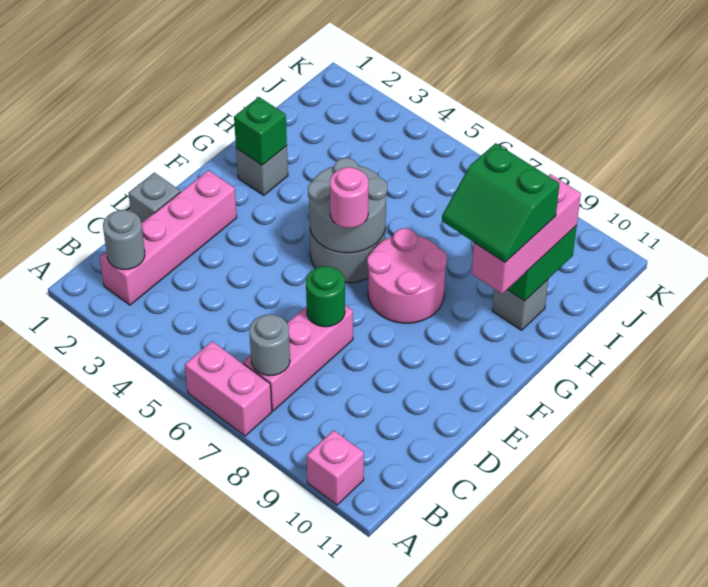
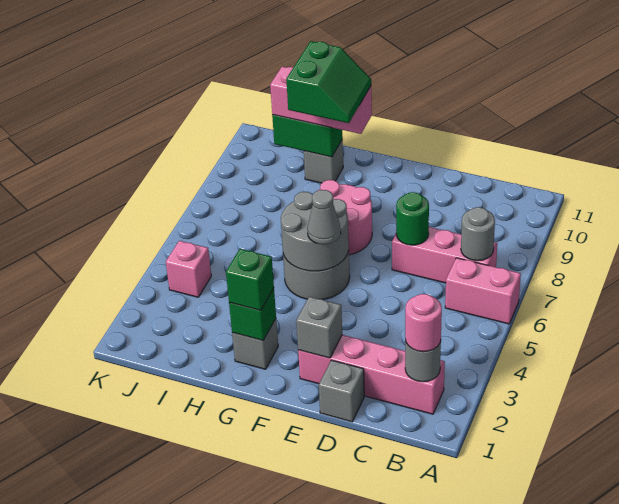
pink brick A6:A7 level 1 -> pink brick A6:B6 level 1
pink brick A10 level 1 -> pink brick J4 level 1
none -> grey brick E2 level 2
none -> grey cone F5 level 3
pink round brick F6 level 3 -> pink round brick B2 level 3
none -> green brick G2 level 3

